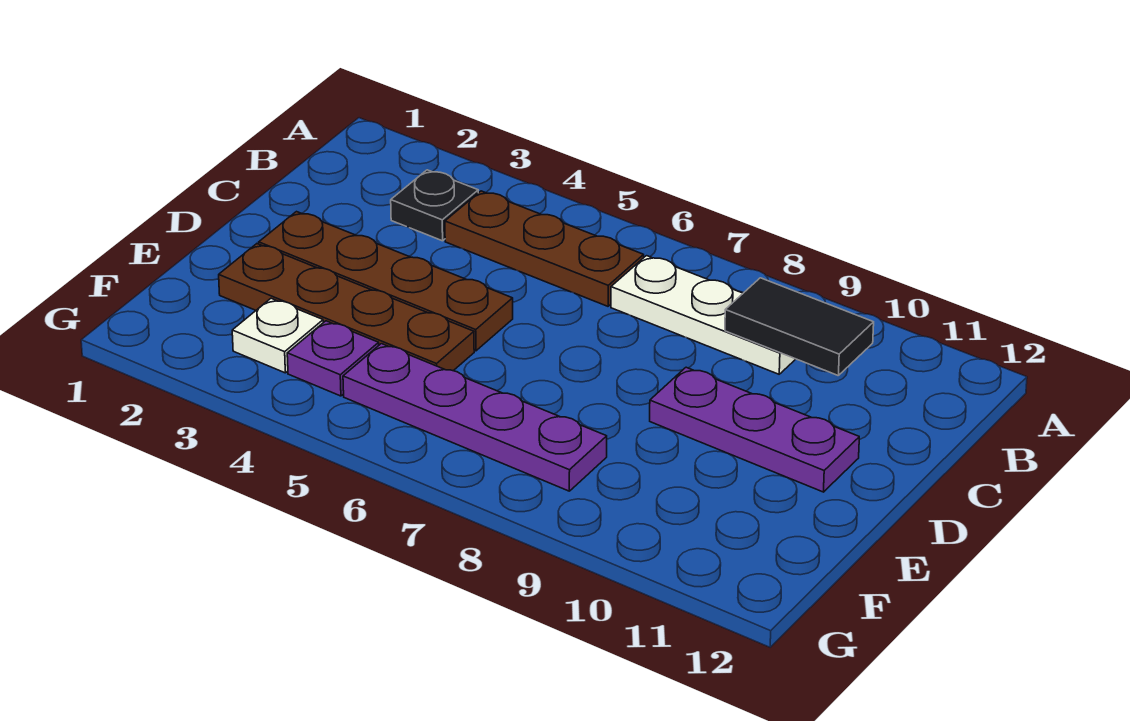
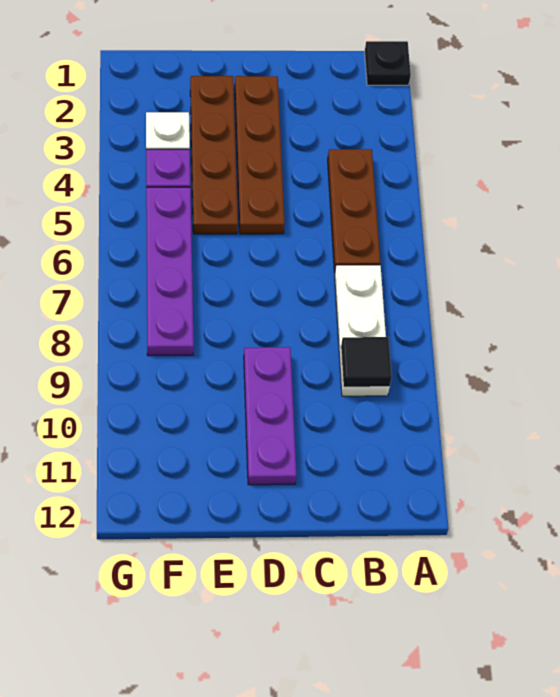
black plate B3 level 1 -> black plate A1 level 1
black tile B9:B10 level 2 -> black tile B9 level 2

